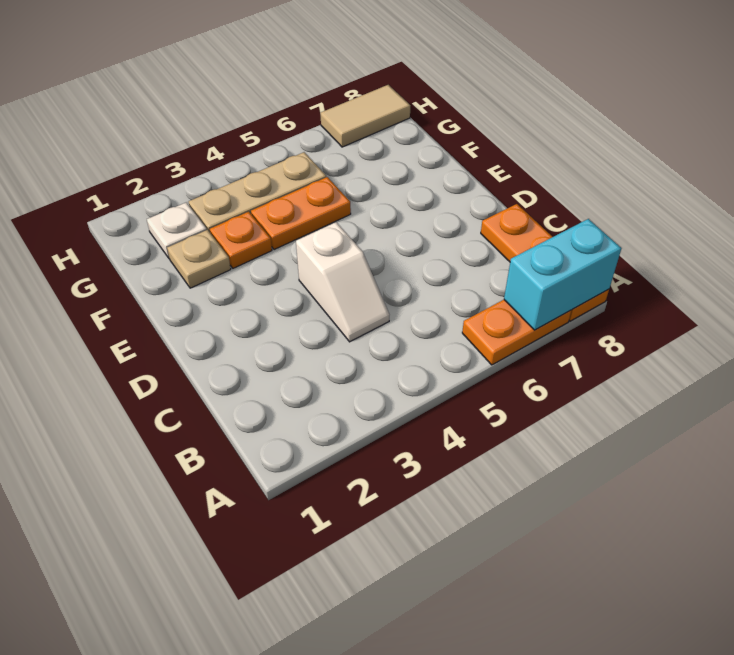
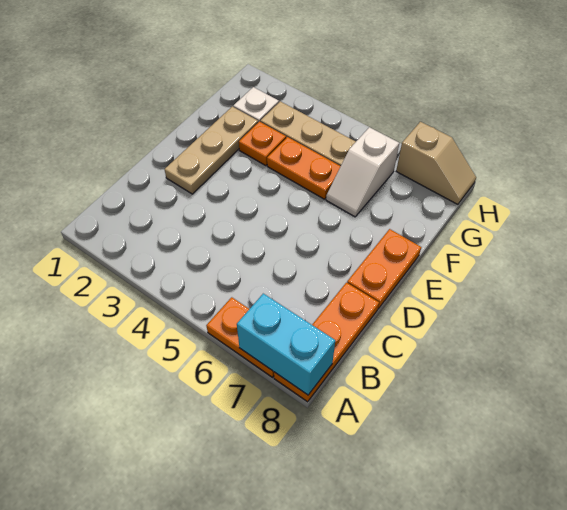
white slope C4:D4 level 1 top D -> white slope F6:G6 level 1 top G
none -> orange plate D8:E8 level 1
tan plate F2 level 1 -> tan plate D2:F2 level 1
tan tile H7:H8 level 1 -> tan slope H7:H8 level 1 top 7

